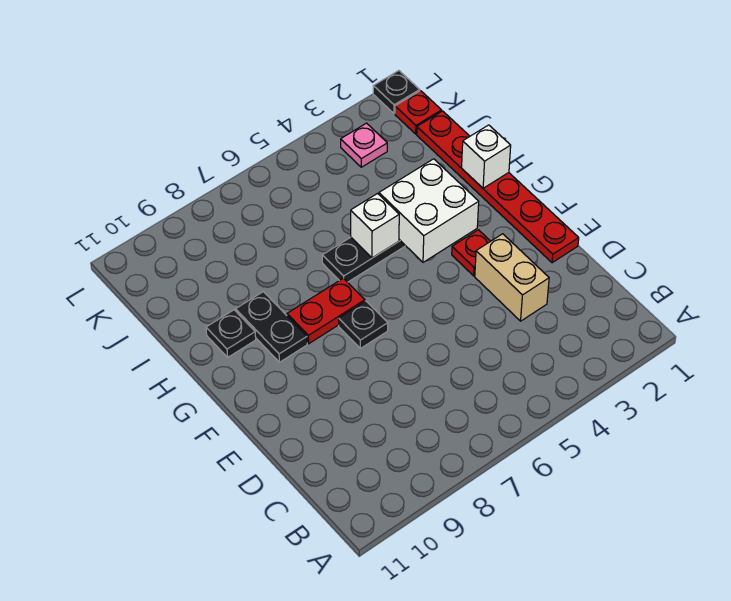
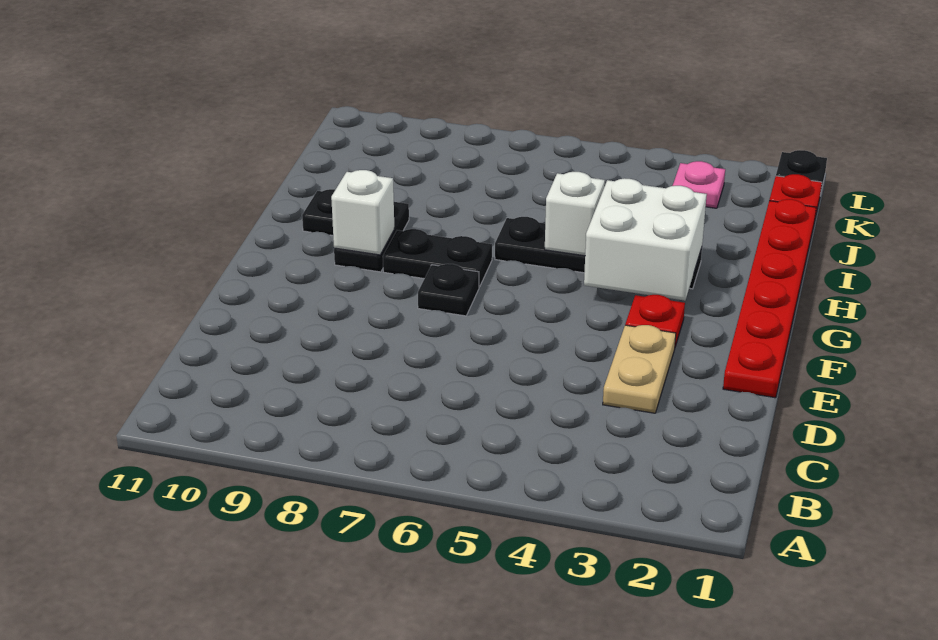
tan brick D3:E3 level 1 -> tan plate D3:E3 level 1
red plate G7:G8 level 1 -> black plate G7:G8 level 1
white brick H1 level 2 -> white brick G9 level 2

